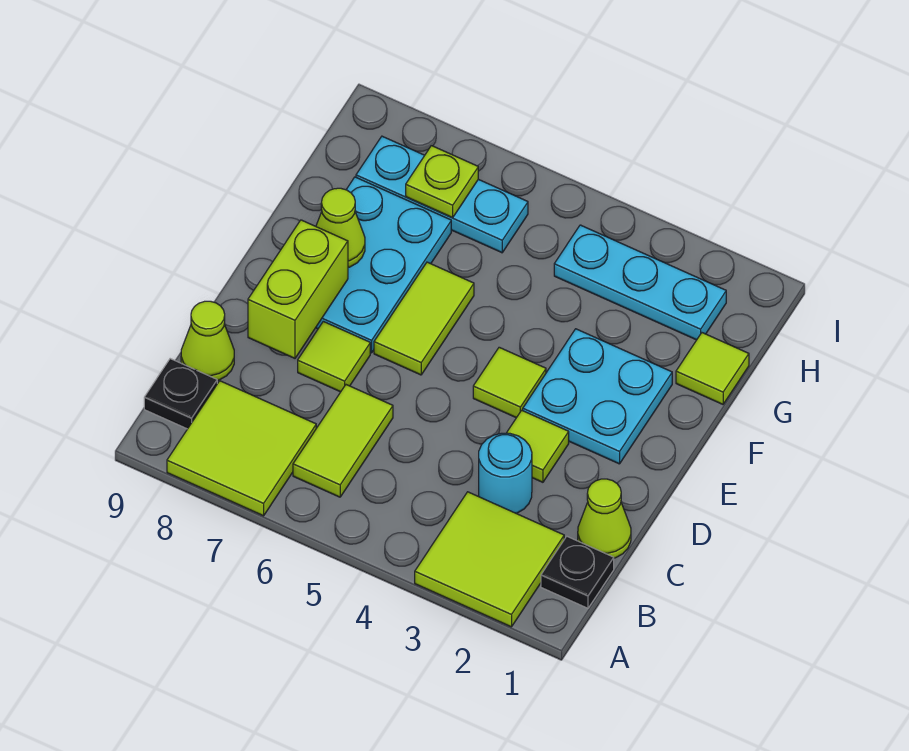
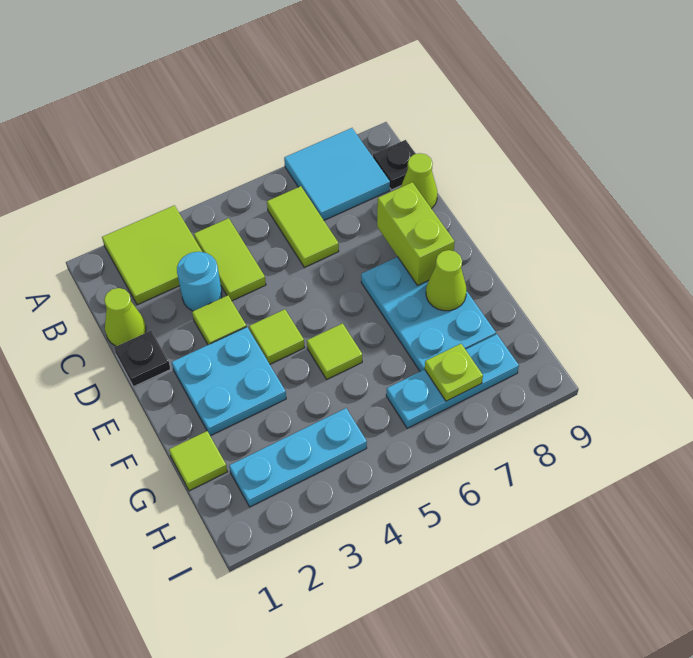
lime tile A7:B8 level 1 -> cyan tile A7:B8 level 1
black plate B1 level 1 -> black plate D1 level 1
lime tile D7 level 1 -> lime tile F5 level 1
lime tile E6:F6 level 1 -> lime tile B4:C4 level 1

